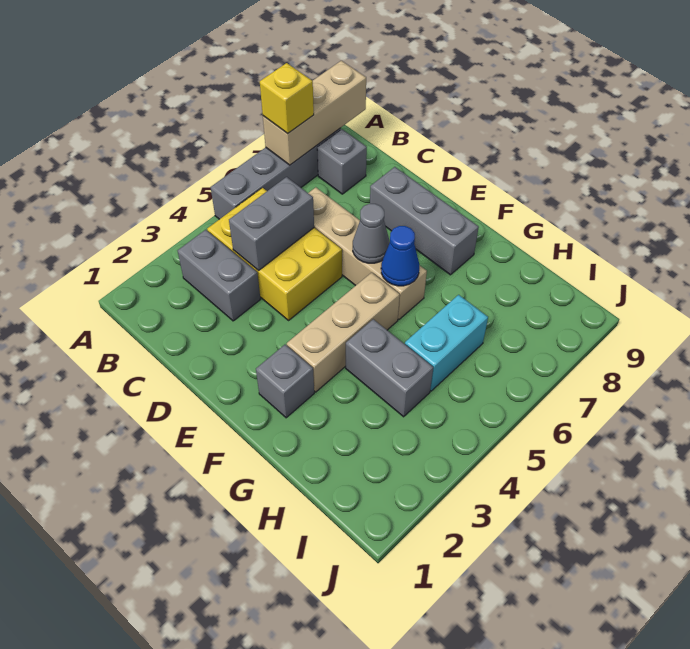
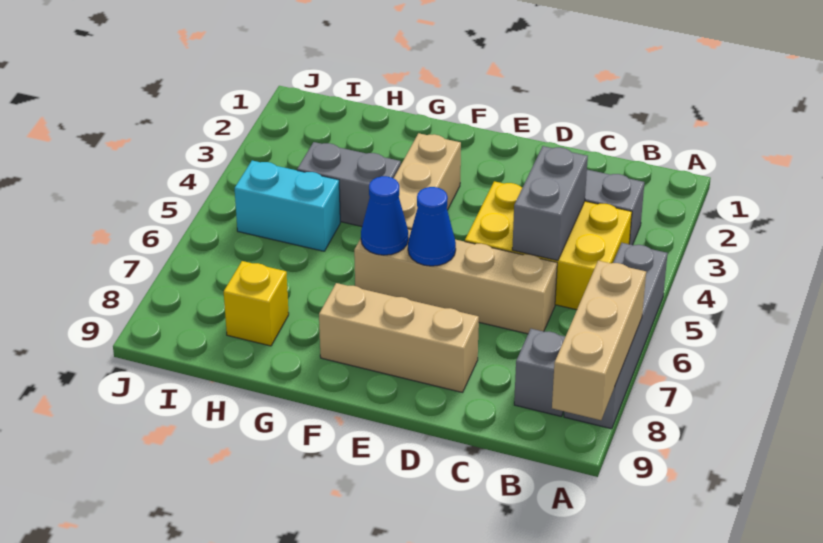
yellow brick A7 level 3 -> yellow brick H8 level 1
grey brick D8:F8 level 1 -> tan brick D8:F8 level 1
grey cone E6 level 2 -> blue cone E6 level 2
grey brick F2 level 1 -> none
cyan brick H5:H6 level 1 -> cyan brick H5:I5 level 1

